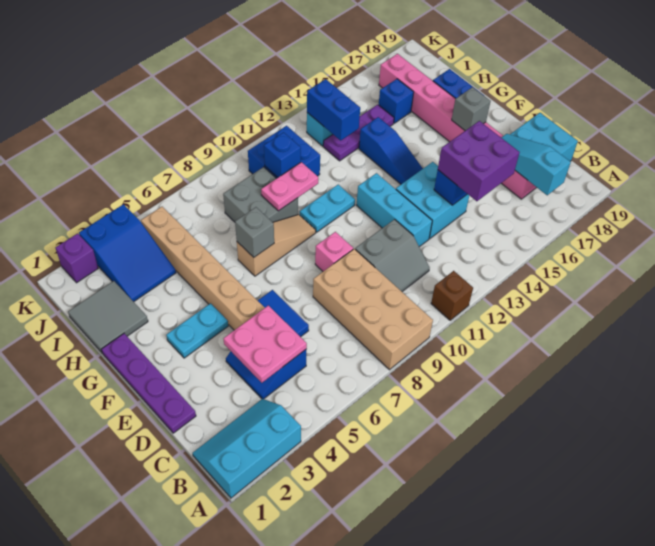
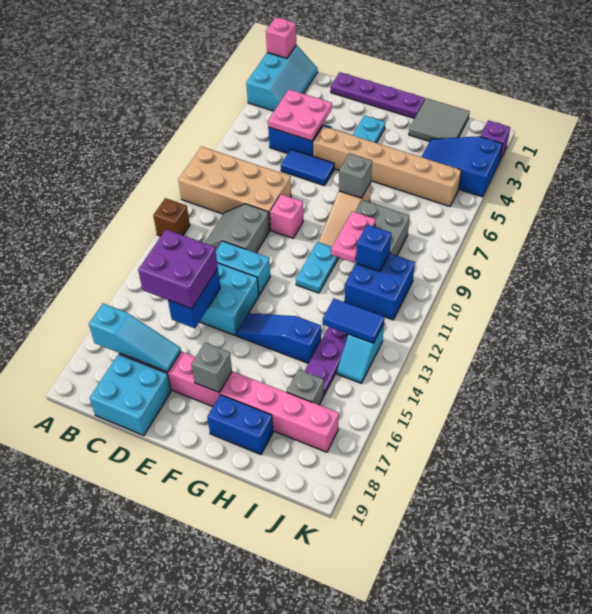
none -> pink brick A1 level 2
cyan brick D12:F12 level 1 -> cyan brick D12:E12 level 1
blue brick I13:J13 level 2 -> blue tile I13:J13 level 2
blue brick I16 level 1 -> grey brick I16 level 1

